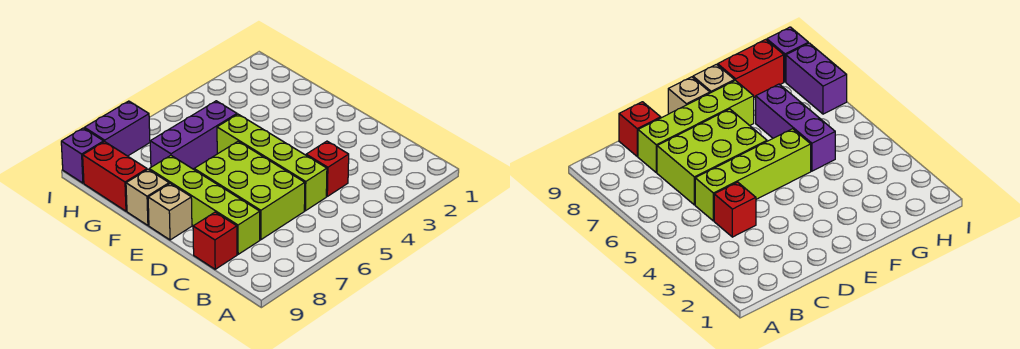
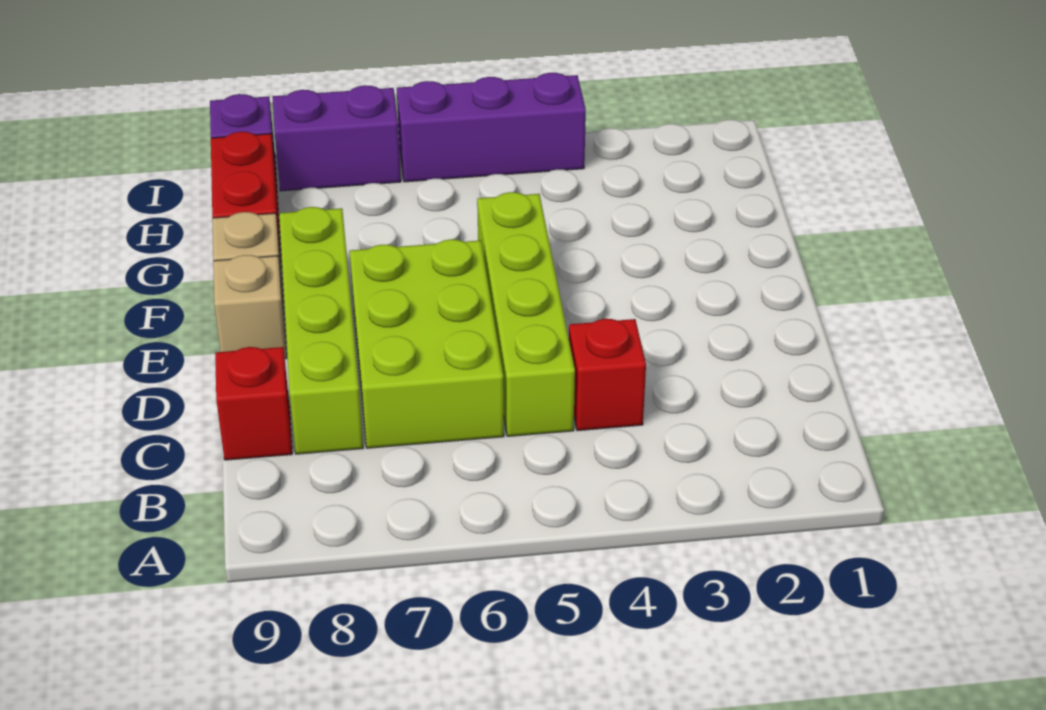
purple brick G5:G7 level 1 -> purple brick I4:I6 level 1

